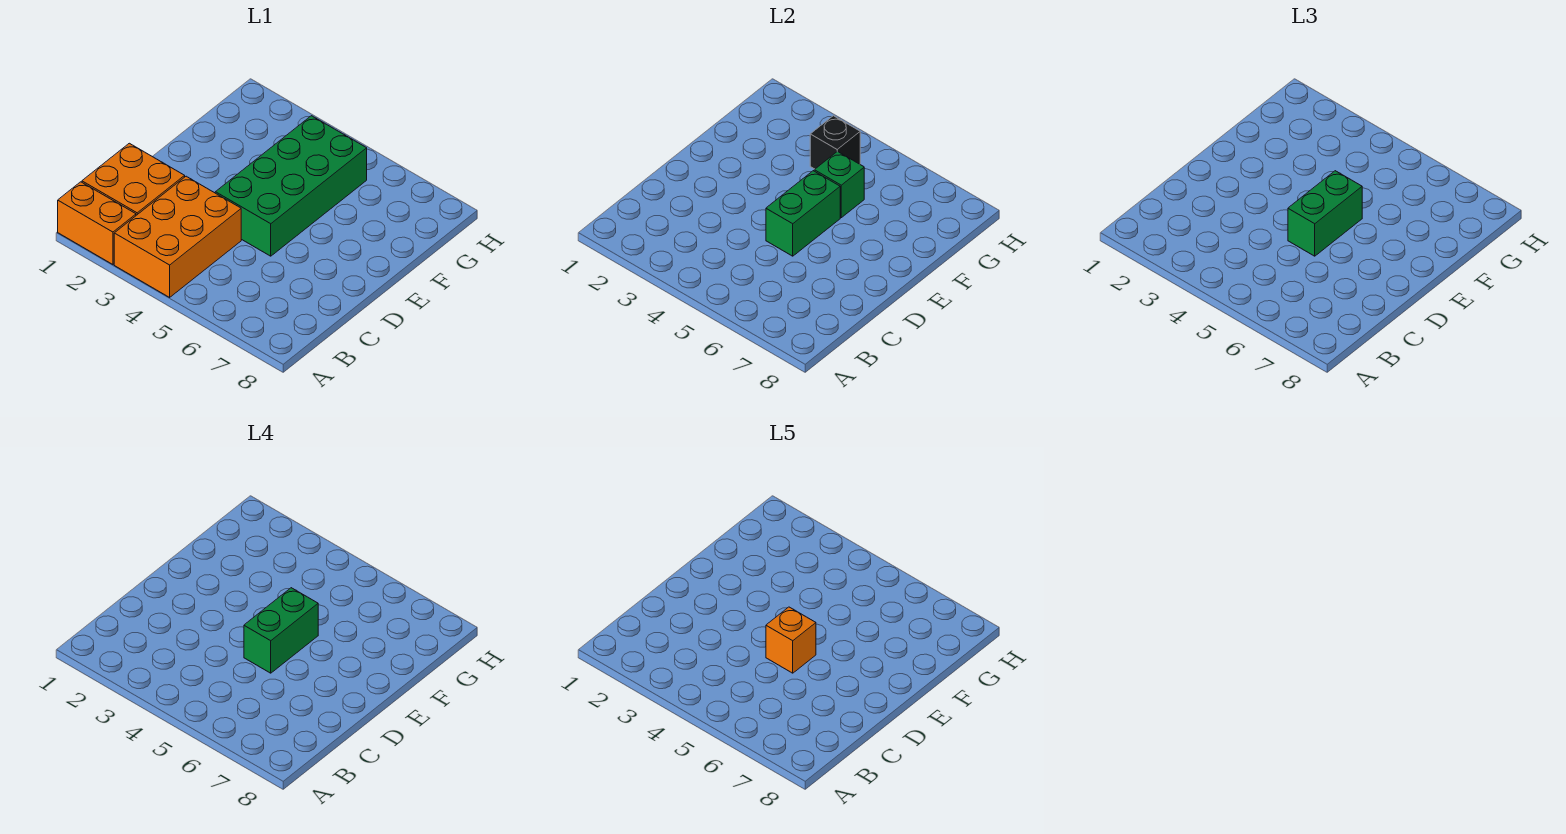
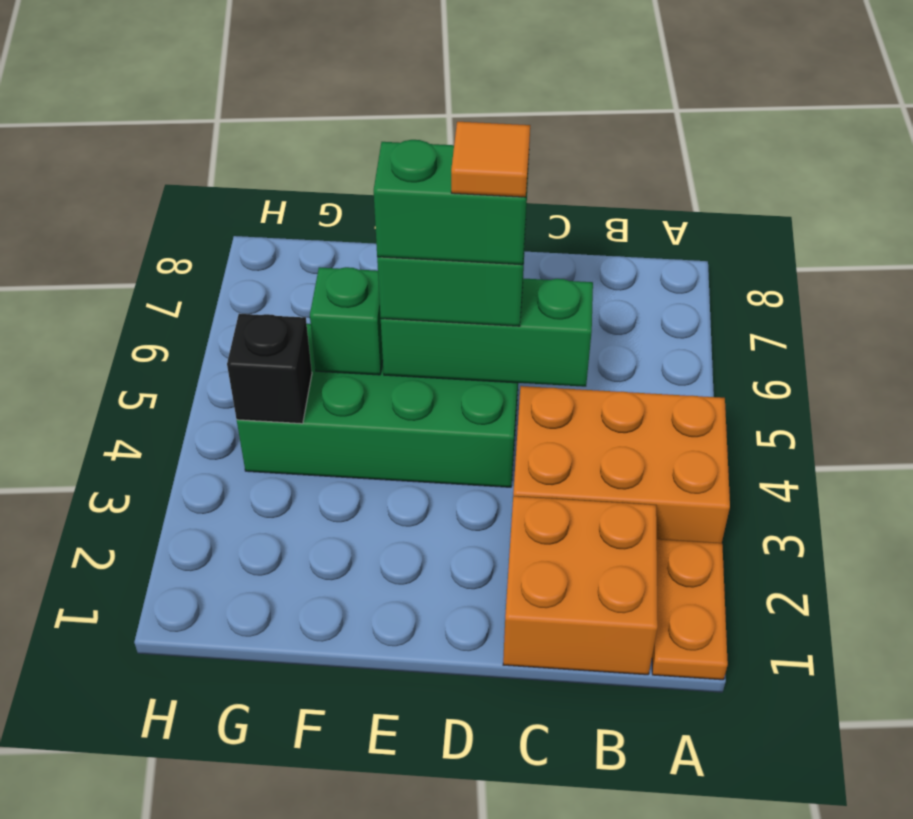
orange brick A1:A2 level 1 -> orange plate A1:A2 level 1
green brick D5:E5 level 2 -> green brick C5:E5 level 2
orange brick D5 level 5 -> orange tile D5 level 5

